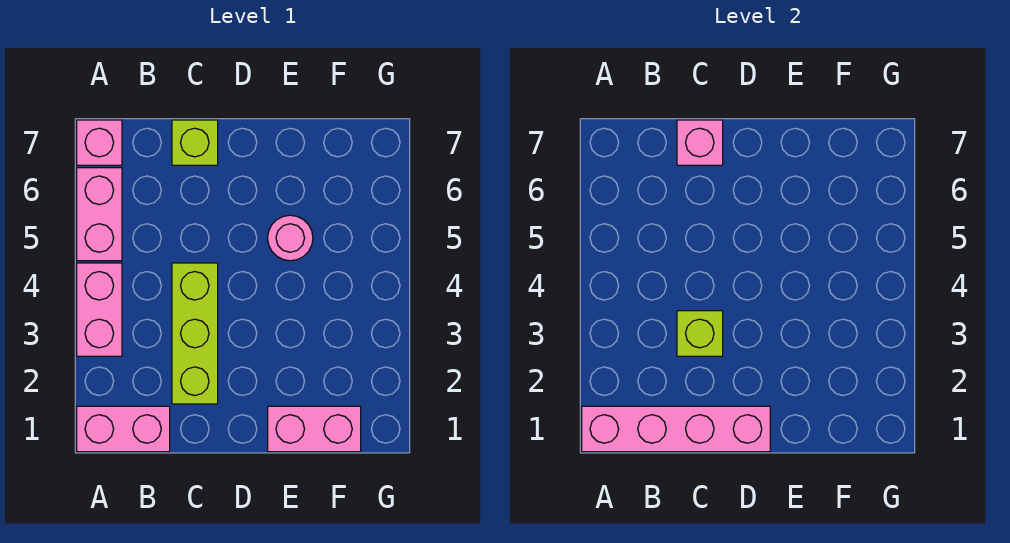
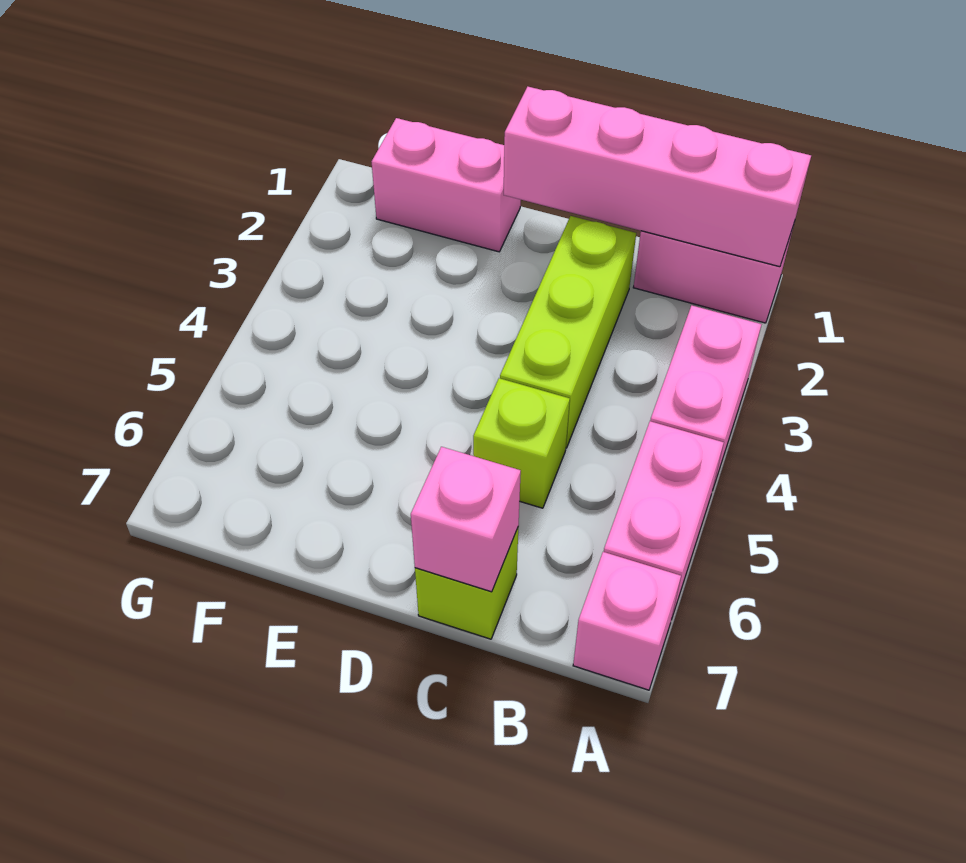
lime brick C3 level 2 -> lime brick C5 level 1
pink round brick E5 level 1 -> none

